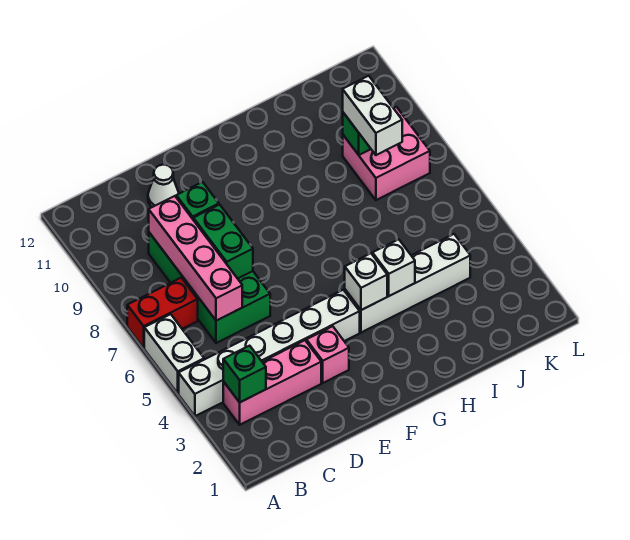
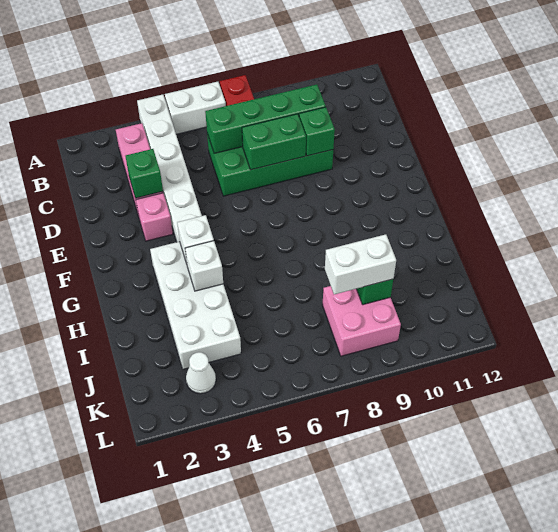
green brick B3 level 2 -> green brick D3 level 2
pink brick C6:C9 level 2 -> green brick C6:C9 level 2
white cone D11 level 1 -> white cone K3 level 1
white brick G4:J4 level 1 -> white brick G3:J4 level 1

